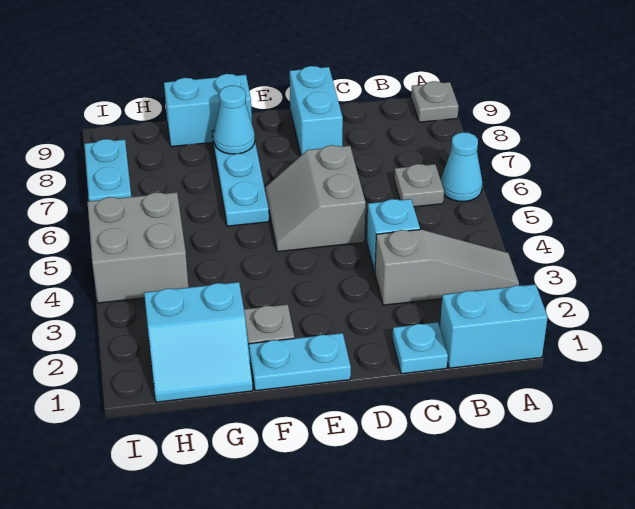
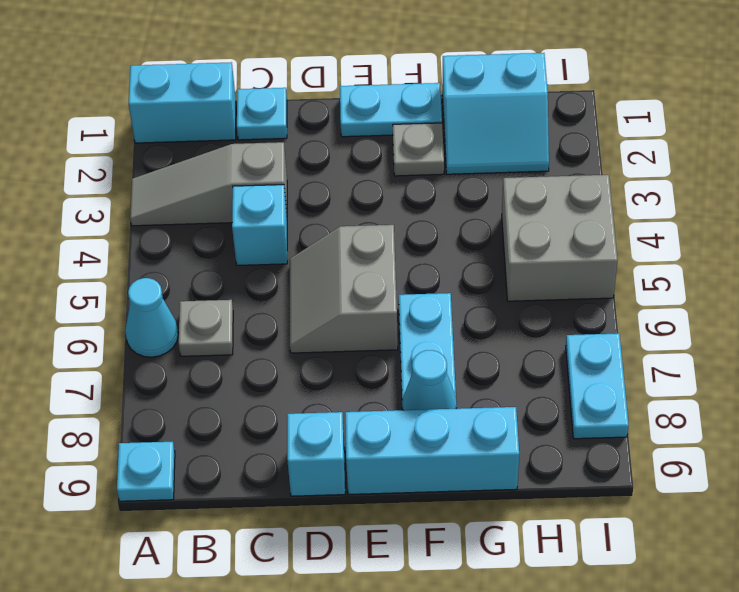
grey plate A9 level 1 -> cyan plate A9 level 1
grey slope D5:E6 level 1 top D -> grey slope D5:E6 level 1 top E
cyan brick D8:D9 level 1 -> cyan brick D9 level 1
cyan brick F9:G9 level 1 -> cyan brick E9:G9 level 1
cyan slope G1:H2 level 1 top 2 -> cyan slope G1:H2 level 1 top 1

